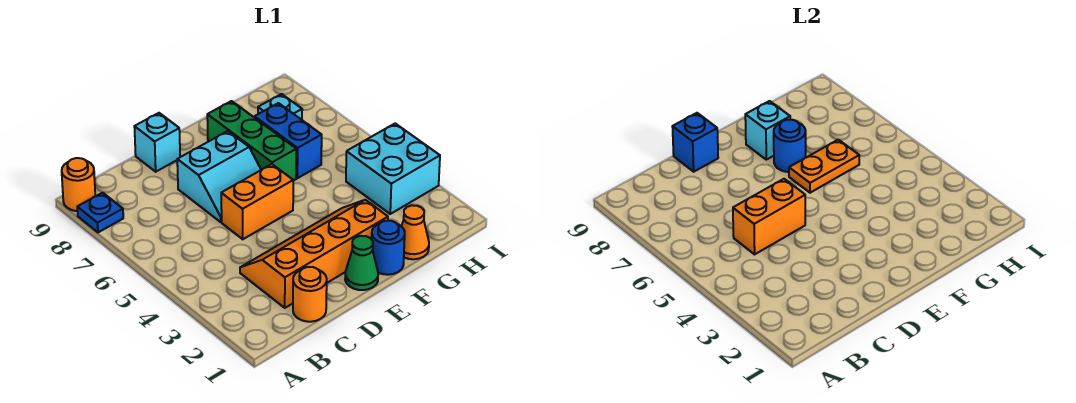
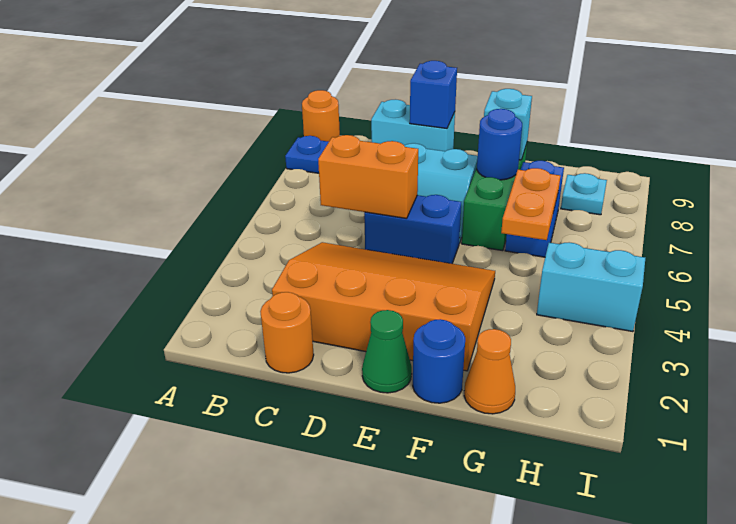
orange slope C2:F3 level 1 top 2 -> orange slope C2:F4 level 1 top 2
orange brick D5:E5 level 1 -> blue brick D5:E5 level 1
cyan brick D9 level 1 -> cyan brick C9:D9 level 1
orange plate F6:G6 level 2 -> orange plate G5:G6 level 2
cyan brick H3:I4 level 1 -> cyan brick H4:I4 level 1

